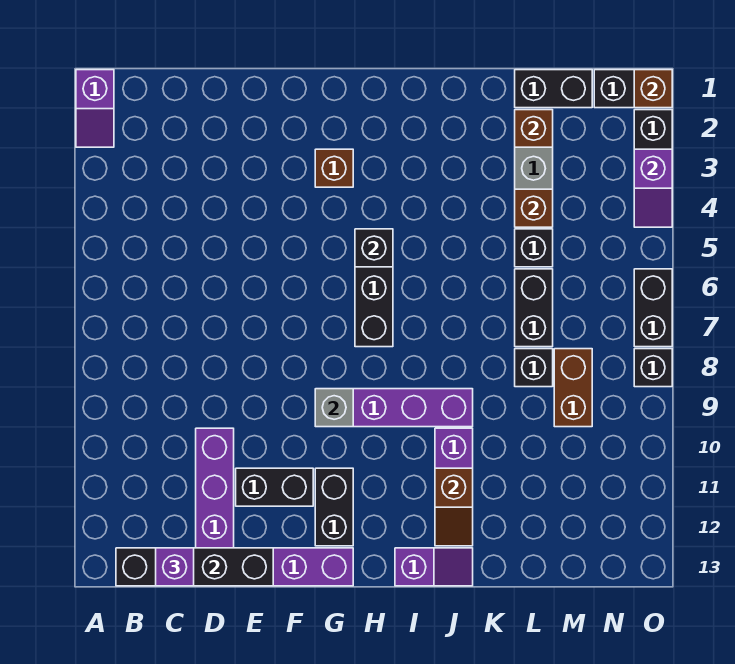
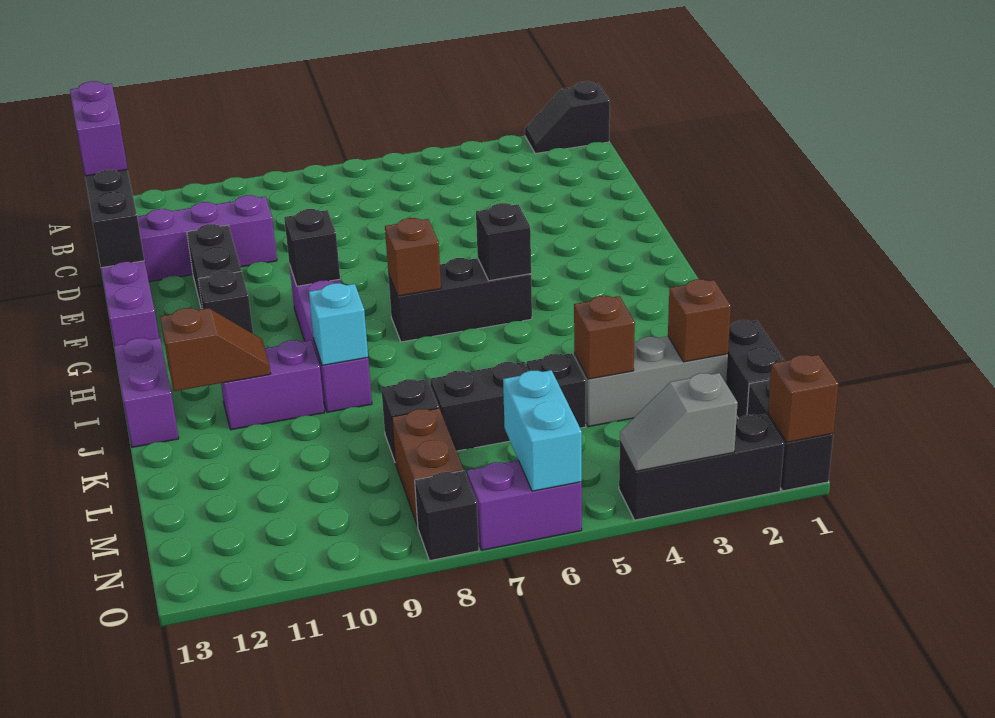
purple slope A1:A2 level 1 top 1 -> black slope A1:A2 level 1 top 1
purple brick C13 level 3 -> purple brick B13:C13 level 3
brown brick G3 level 1 -> brown brick H7 level 2
grey brick G9 level 2 -> black brick G9 level 2
black brick G11:G12 level 1 -> black brick G11 level 1
purple slope I13:J13 level 1 top I -> purple brick I13:J13 level 1
none -> cyan brick J9 level 2
brown slope J11:J12 level 2 top 11 -> brown slope J11:J12 level 2 top 12
brown brick M8:M9 level 1 -> brown brick M8:N8 level 1
none -> cyan brick N6:O6 level 2
purple slope O3:O4 level 2 top 3 -> grey slope O3:O4 level 2 top 3
black brick O6:O7 level 1 -> purple brick O6:O7 level 1

